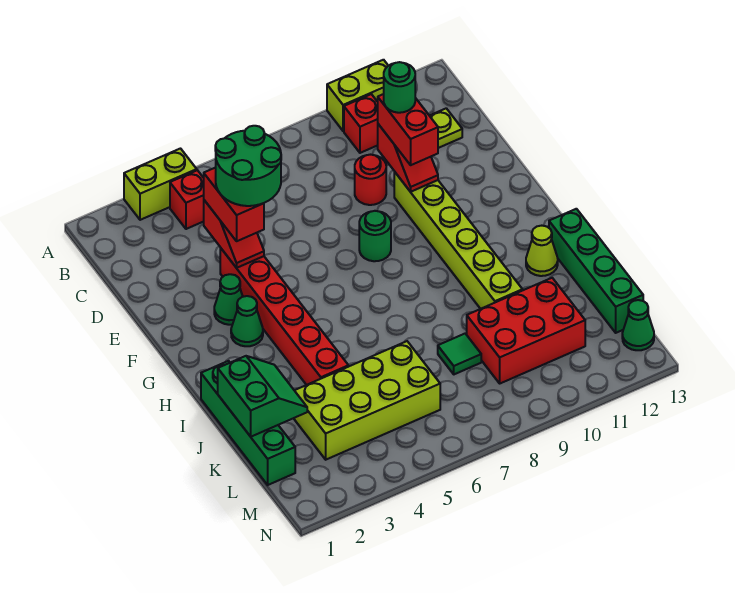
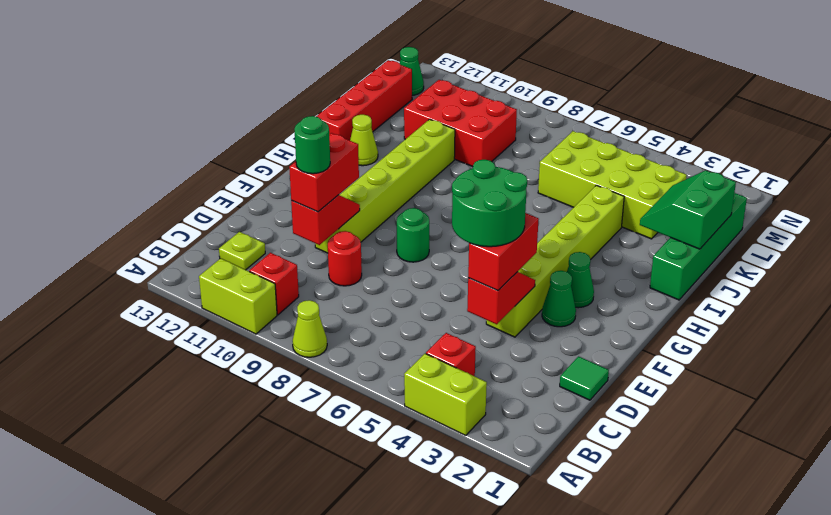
none -> lime cone A8 level 1
red brick E4:J4 level 1 -> lime brick E4:J4 level 1
green brick I13:L13 level 1 -> red brick I13:L13 level 1
green tile K8 level 1 -> green tile D1 level 1

